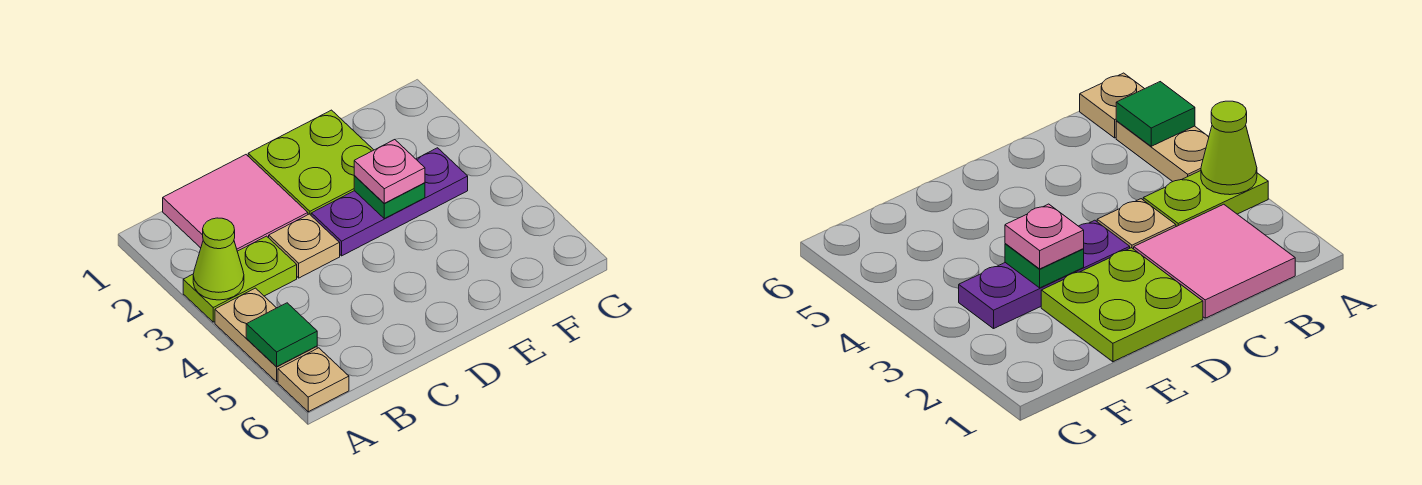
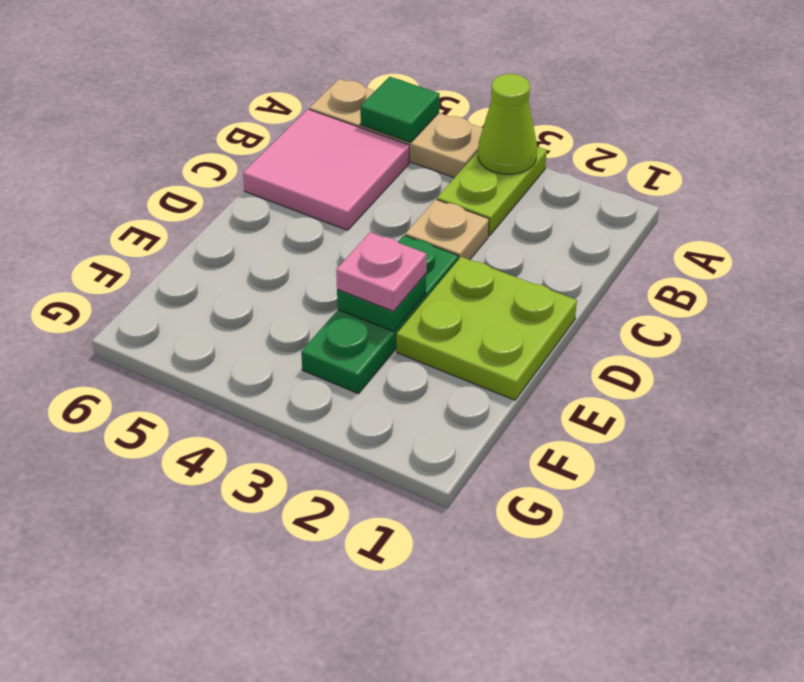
pink tile B1:C2 level 1 -> pink tile B5:C6 level 1
purple plate D3:F3 level 1 -> green plate D3:F3 level 1

